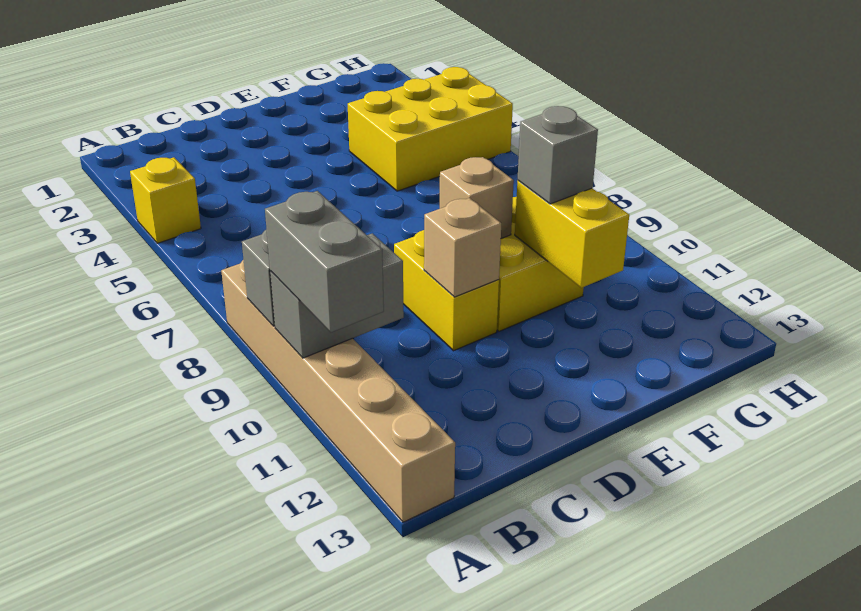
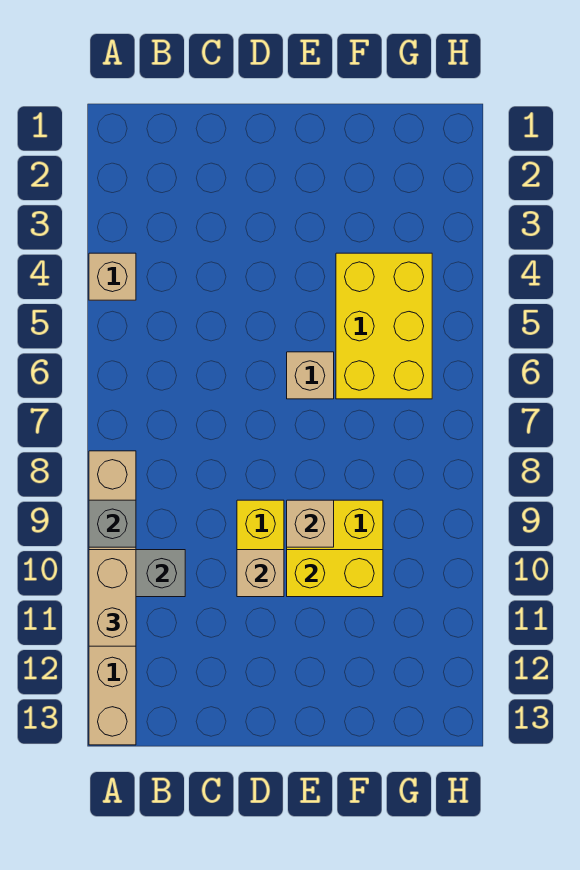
yellow brick A4 level 1 -> tan brick A4 level 1
grey brick A10:A11 level 3 -> tan brick A10:A11 level 3
none -> tan brick E6 level 1
yellow brick F4:H5 level 1 -> yellow brick F4:G6 level 1
yellow brick F10:F11 level 2 -> yellow brick E10:F10 level 2
grey brick F10 level 3 -> none

